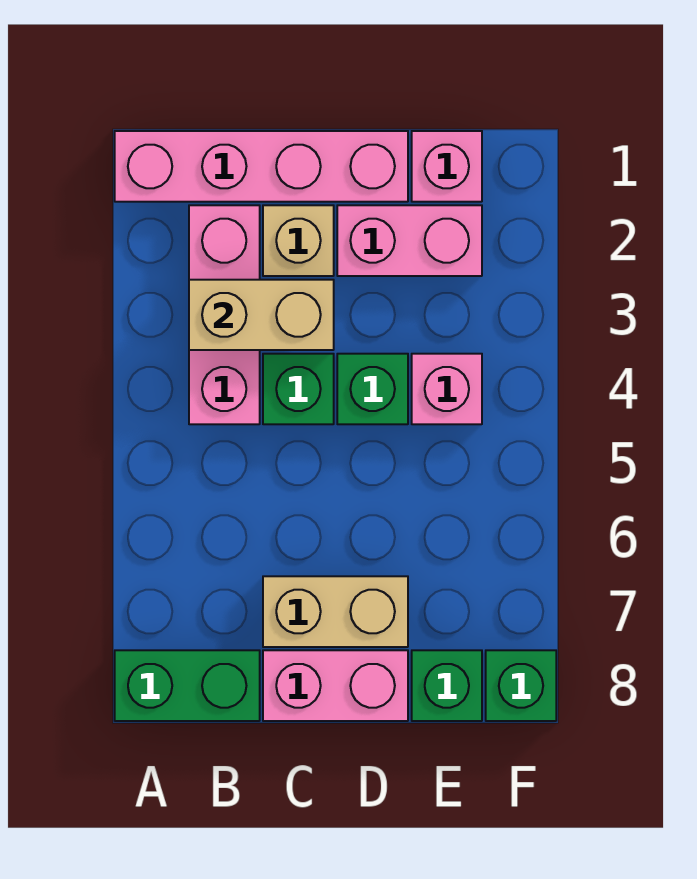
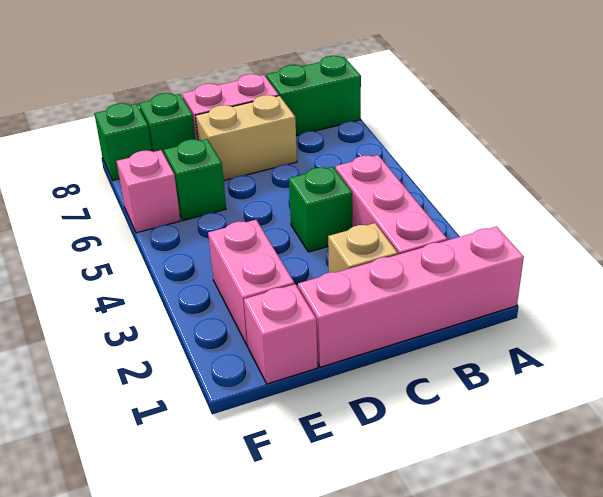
tan brick B3:C3 level 2 -> none
pink brick D2:E2 level 1 -> pink brick E2:E3 level 1
green brick D4 level 1 -> green brick E6 level 1
pink brick E4 level 1 -> pink brick F6 level 1

